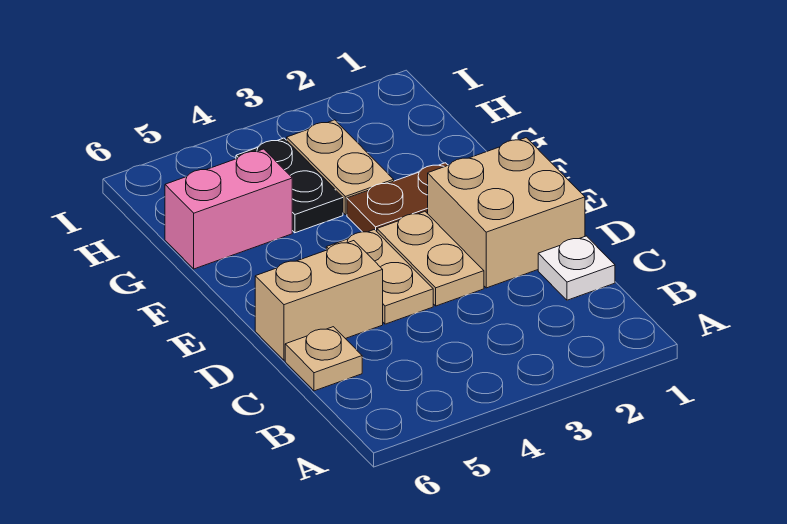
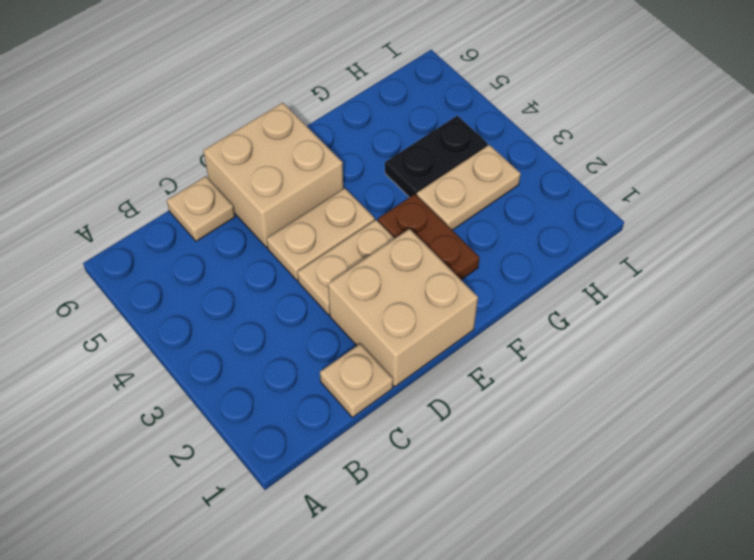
white plate C1 level 1 -> tan plate C1 level 1
tan brick D5:D6 level 1 -> tan brick D5:E6 level 1
pink brick G5:G6 level 1 -> none

